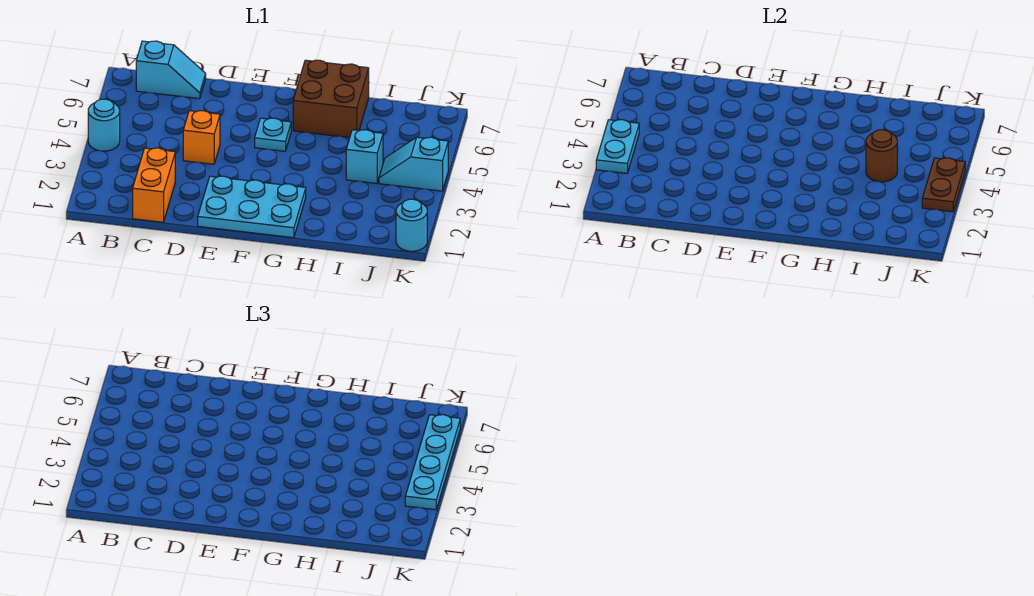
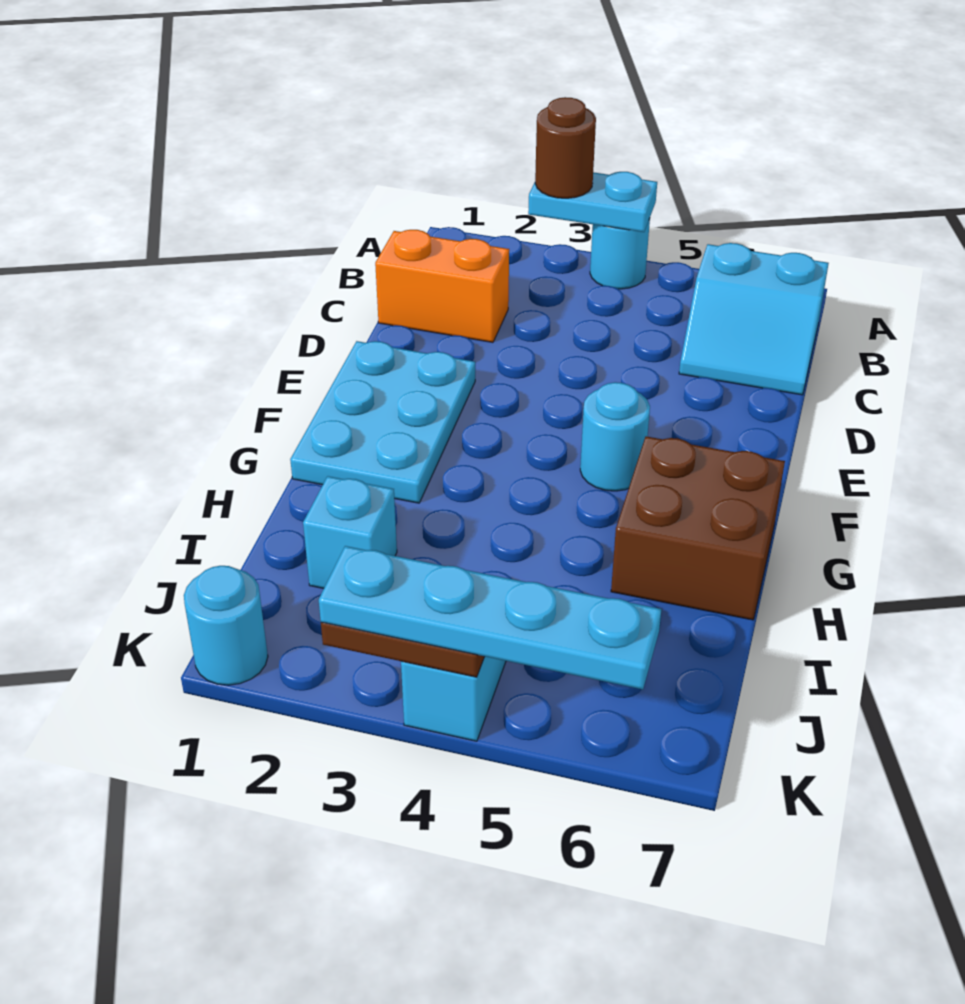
cyan slope B7:C7 level 1 top B -> cyan slope B6:C7 level 1 top B
orange brick D4 level 1 -> none
cyan plate F5 level 1 -> cyan round brick F5 level 1
cyan brick I4 level 1 -> cyan brick I2 level 1
brown round brick I4 level 2 -> brown round brick A3 level 3

